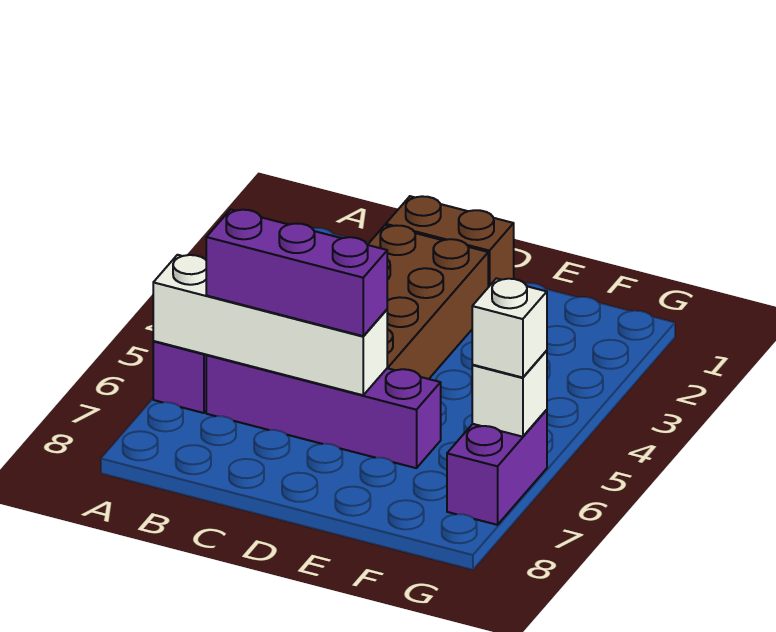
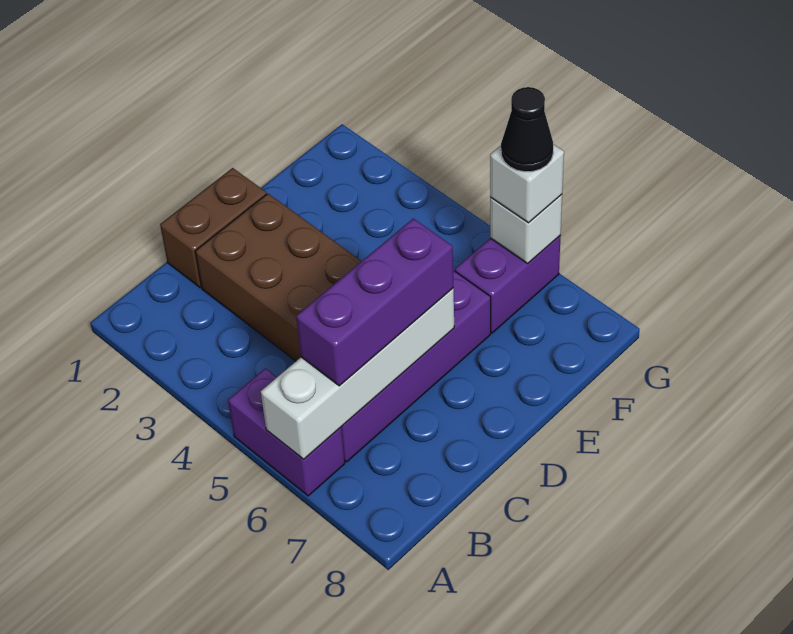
purple brick G6:G7 level 1 -> purple brick F6:G6 level 1
none -> black cone G6 level 4

